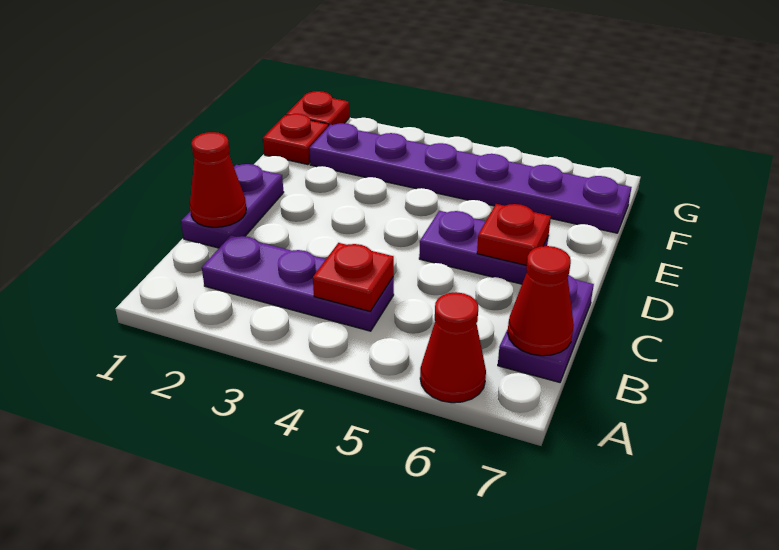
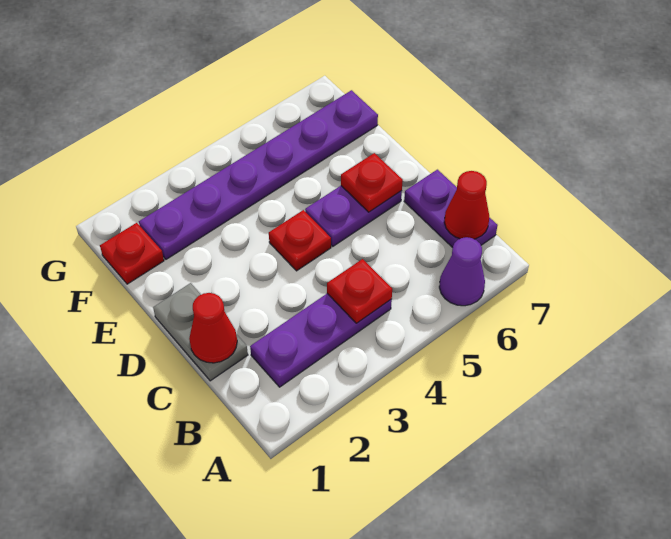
red cone A6 level 1 -> purple cone A6 level 1
purple plate C1:D1 level 1 -> grey plate C1:D1 level 1
red plate G1 level 1 -> red plate D4 level 1

